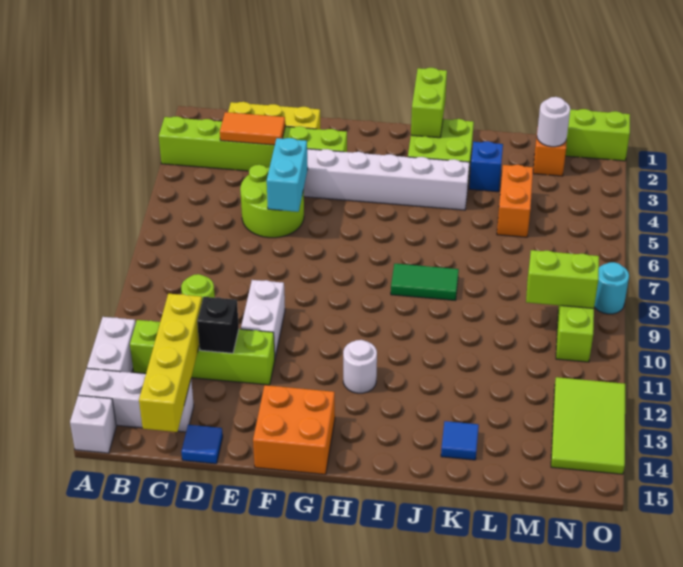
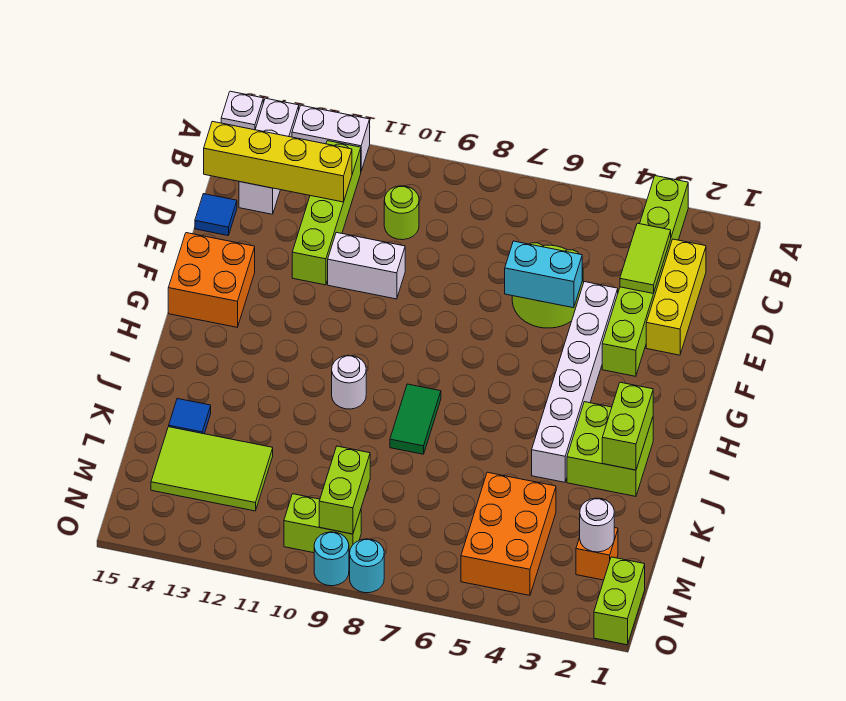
orange tile C3:D3 level 2 -> lime tile C3:D3 level 2
black brick D12 level 2 -> none
white round brick H12 level 1 -> white round brick I10 level 1
lime brick I1:I2 level 2 -> lime brick I2:J2 level 2
blue brick K3 level 1 -> none
orange brick L4:L5 level 1 -> orange brick L4:N5 level 1
lime tile N12:O14 level 1 -> lime tile L12:M14 level 1
none -> cyan round brick O9 level 1

